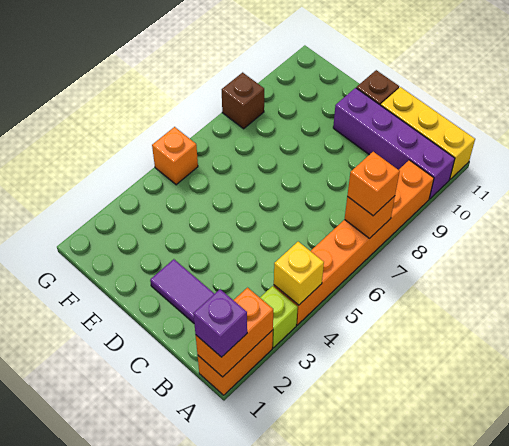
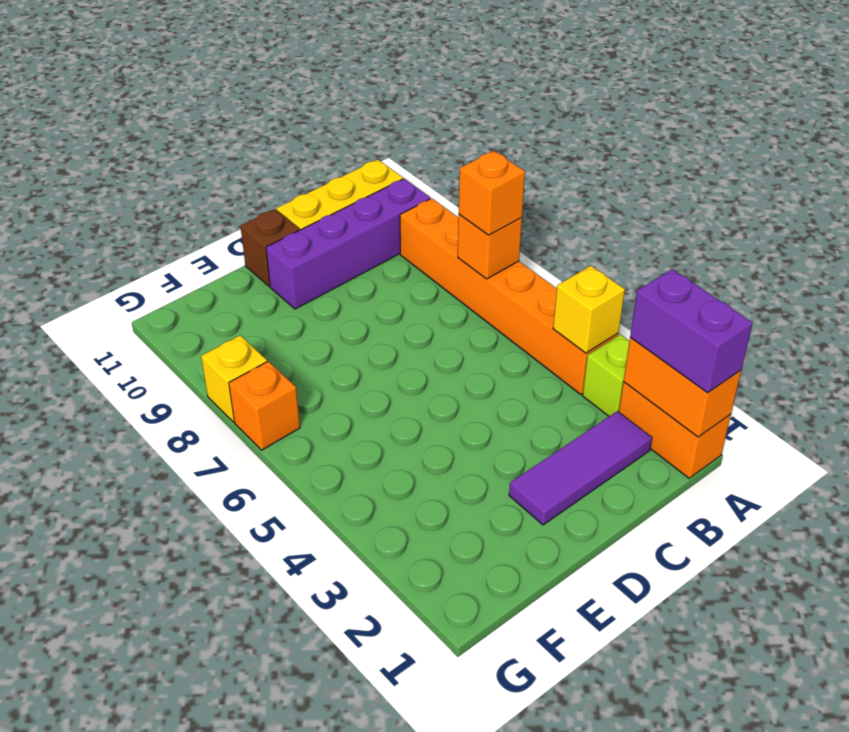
purple brick A1 level 3 -> purple brick A1:A2 level 3
orange brick G5 level 1 -> orange brick G7 level 1
brown brick G8 level 1 -> yellow brick G8 level 1

